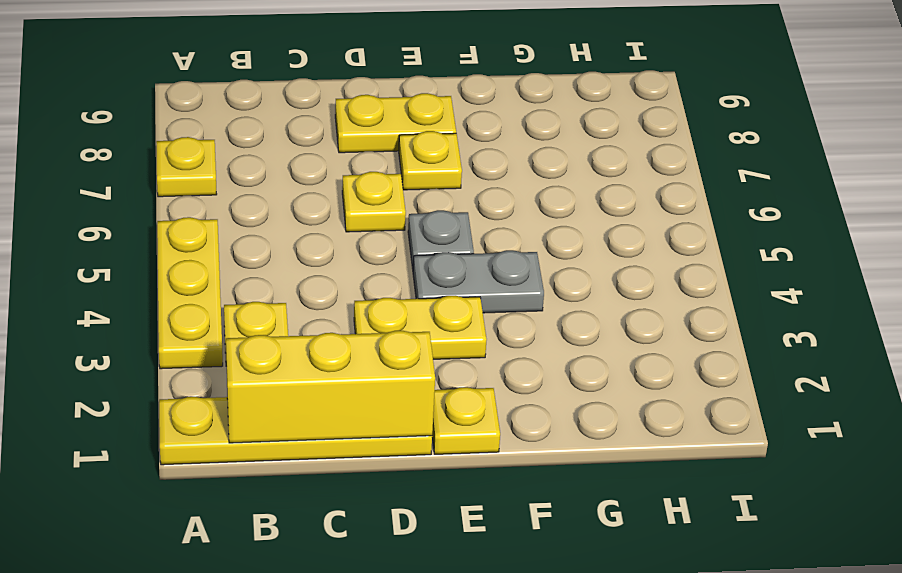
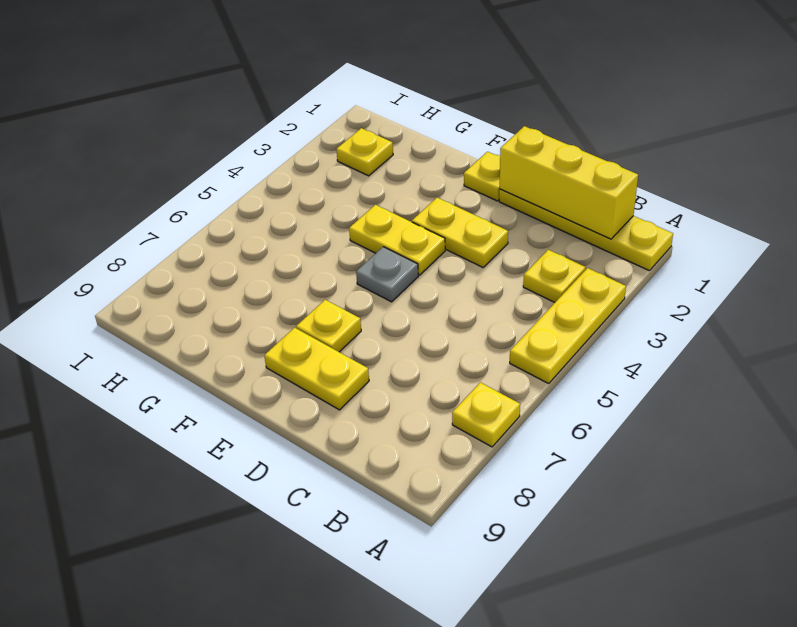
yellow plate D6 level 1 -> yellow plate H2 level 1
grey plate E4:F4 level 1 -> yellow plate E4:F4 level 1

